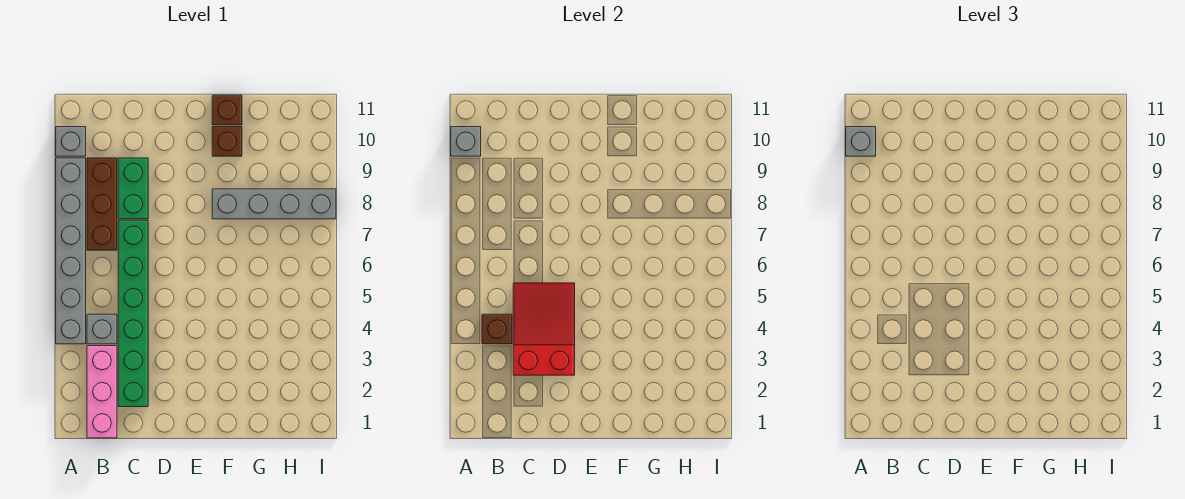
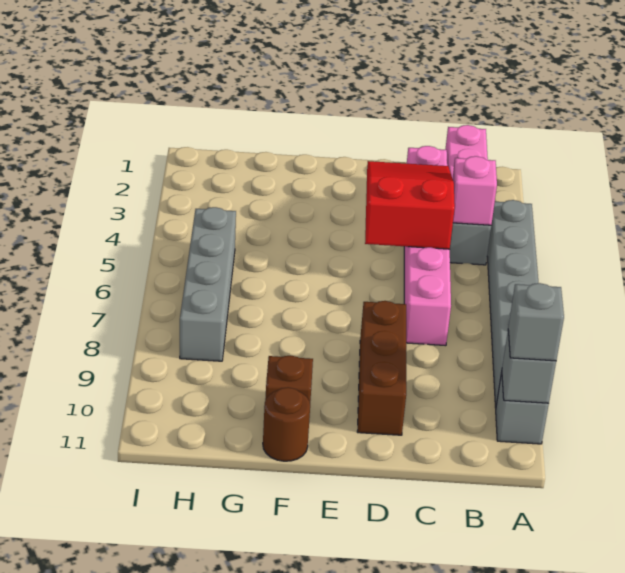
brown brick B4 level 2 -> pink brick B4 level 2
brown brick B7:B9 level 1 -> brown brick D8:D10 level 1
green brick C2:C7 level 1 -> pink brick C2:C7 level 1
red slope C3:D5 level 2 top 3 -> red slope C3:D5 level 2 top 5
green brick C8:C9 level 1 -> none
grey brick F8:I8 level 1 -> grey brick H5:H8 level 1
brown brick F11 level 1 -> brown round brick F11 level 1

